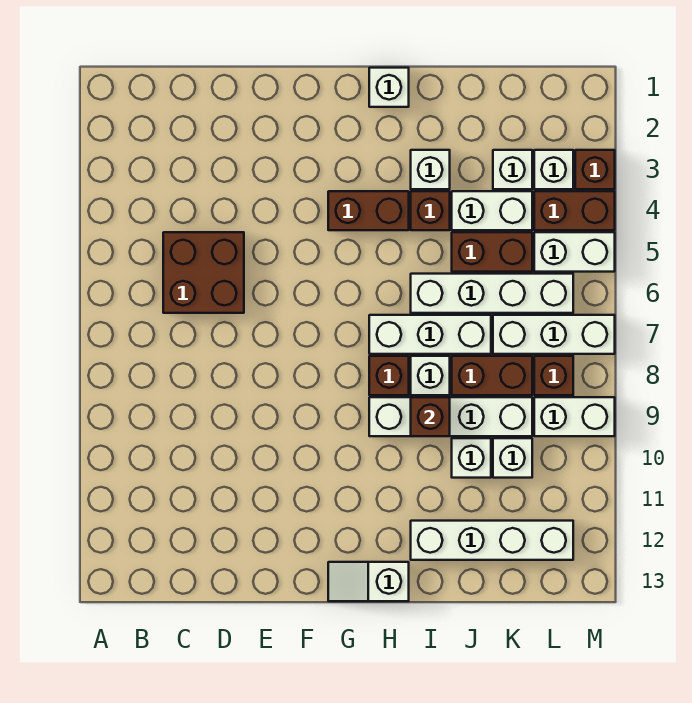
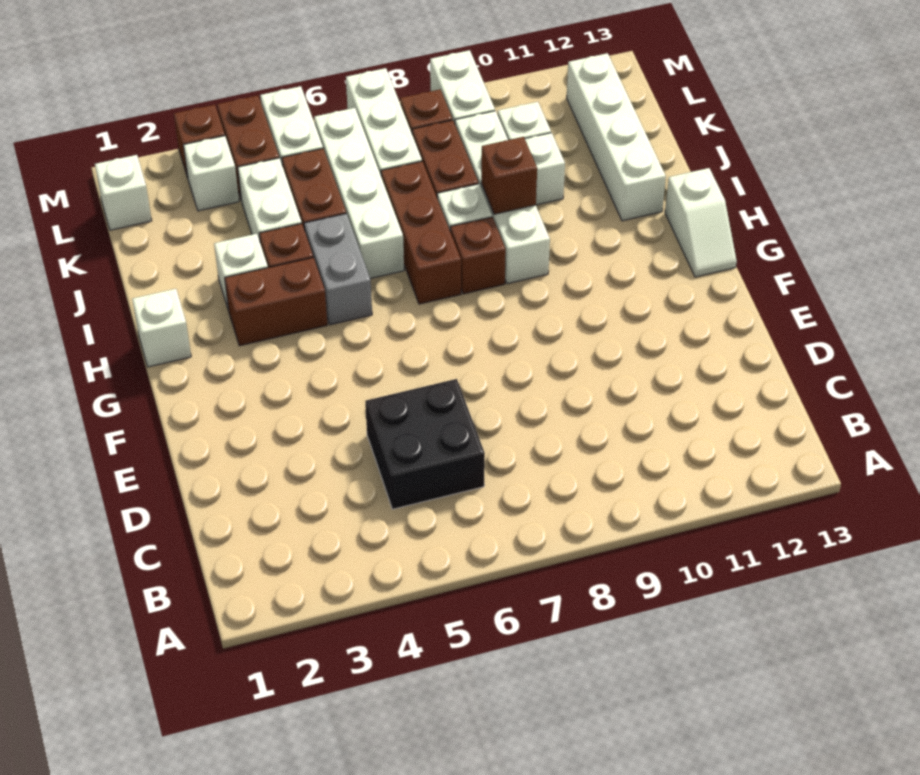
brown brick C5:D6 level 1 -> black brick C5:D6 level 1
brown brick G4:H4 level 1 -> brown brick H3:H4 level 1
none -> grey brick H5:I5 level 1
white brick H7:J7 level 1 -> brown brick H7:J7 level 1
white brick K3 level 1 -> white brick L1 level 1

